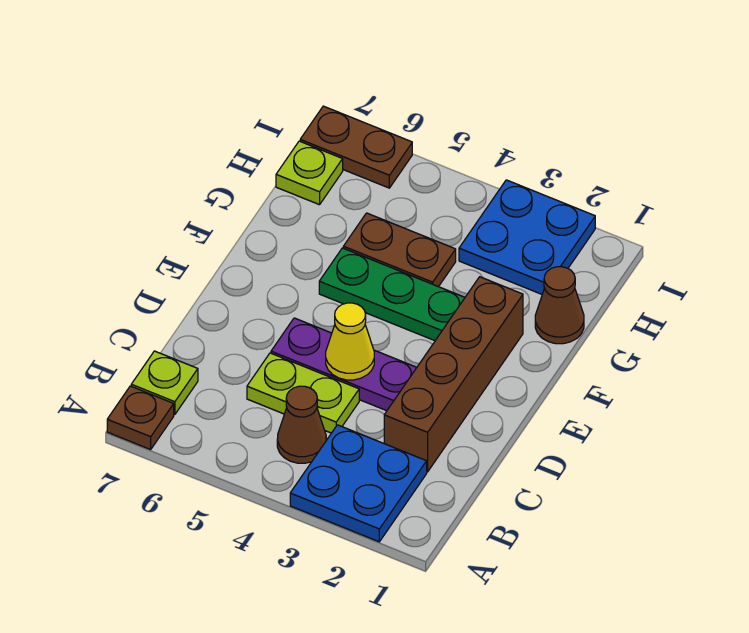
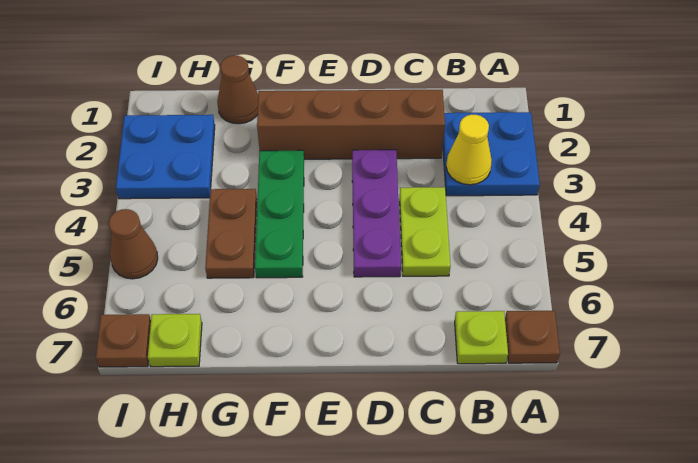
brown cone B4 level 1 -> brown cone I5 level 1
yellow cone D4 level 2 -> yellow cone B3 level 2
brown plate I6:I7 level 1 -> brown plate I7 level 1

